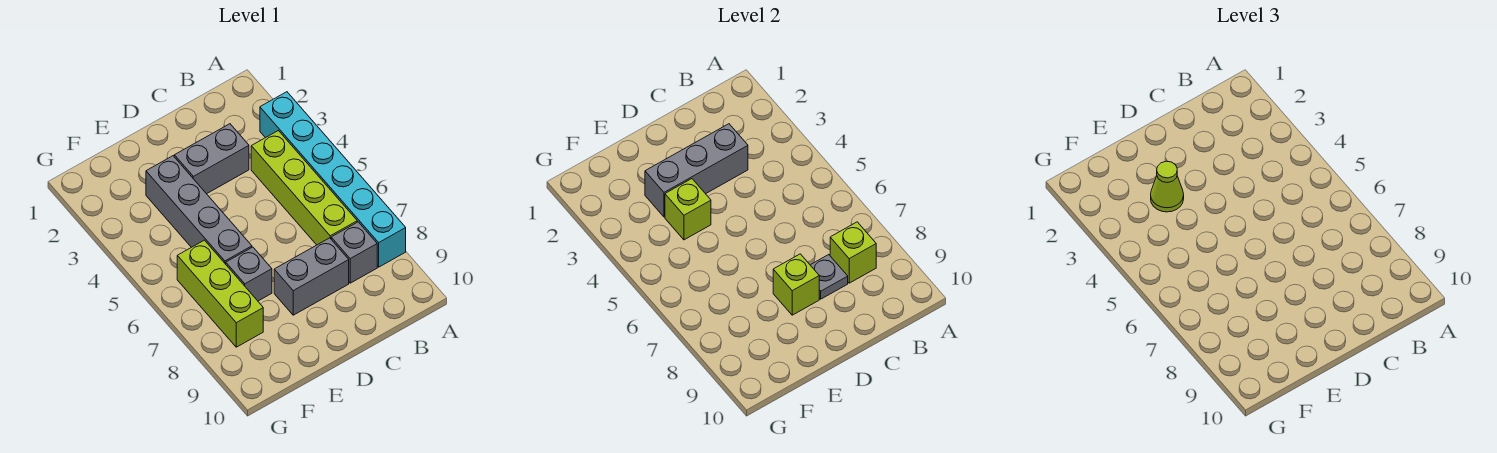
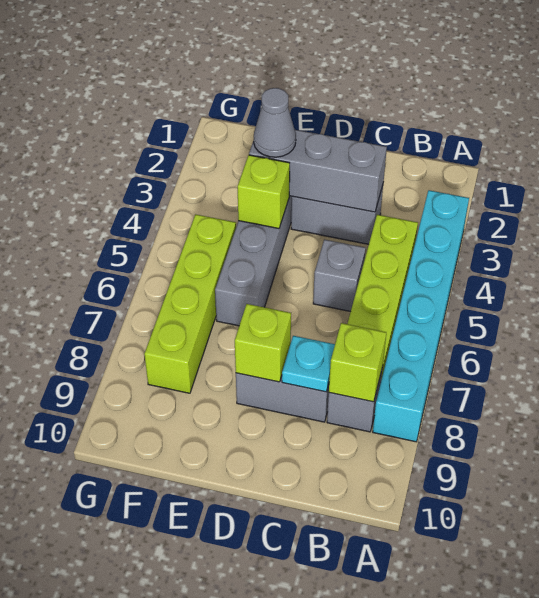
grey plate C8 level 2 -> cyan plate C8 level 2
lime cone E3 level 3 -> grey cone E3 level 3
grey brick E7 level 1 -> grey brick C5 level 1
lime brick F6:F8 level 1 -> lime brick F5:F8 level 1

